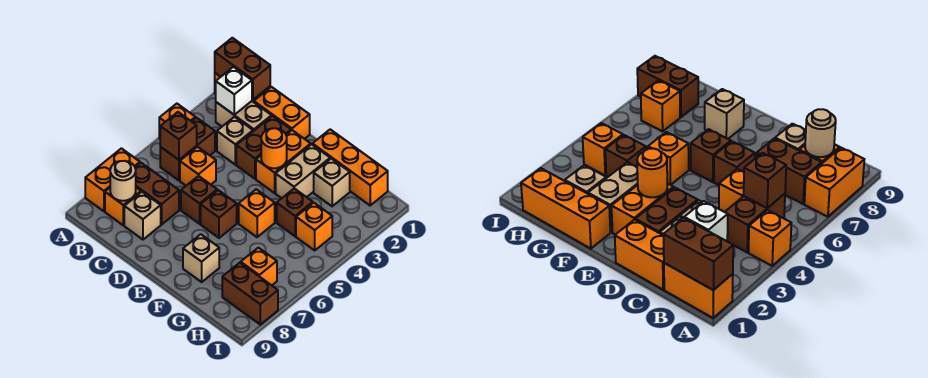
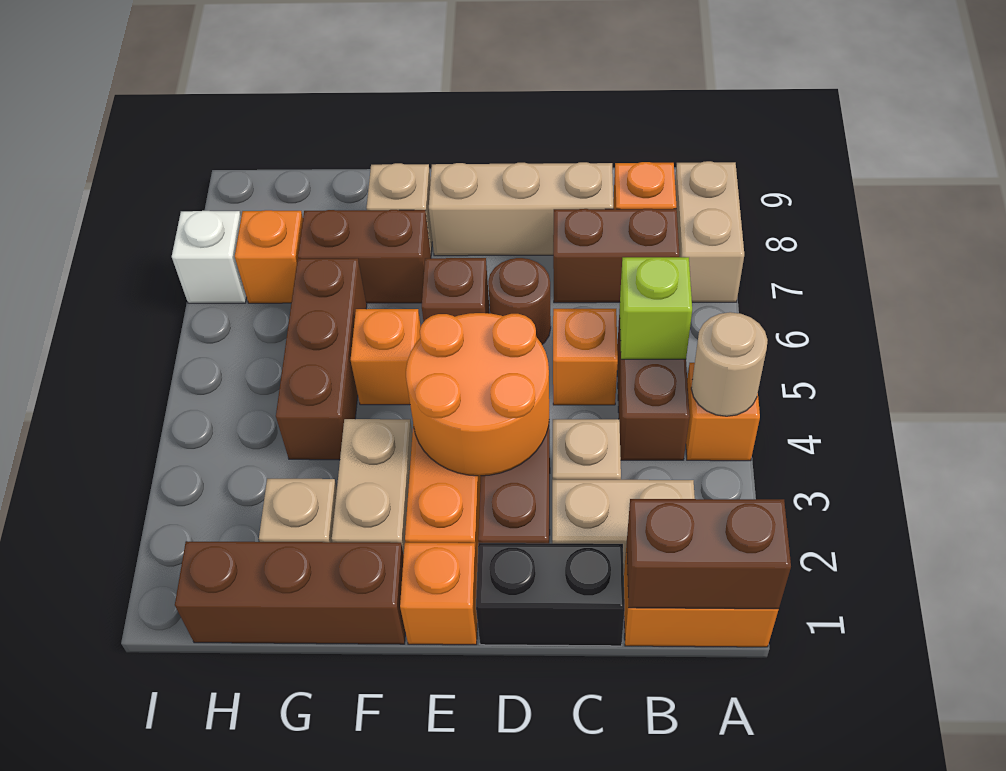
orange brick A7:A8 level 1 -> tan brick A7:A8 level 1
white brick B2 level 2 -> white brick I7 level 1
brown brick B5 level 2 -> lime brick B5 level 2
tan round brick B8 level 2 -> tan round brick A4 level 2
orange brick C1:D1 level 1 -> black brick C1:D1 level 1
tan brick C8 level 1 -> tan brick C8:E8 level 1
brown brick D6 level 1 -> brown round brick D6 level 1
orange round brick E3 level 2 -> orange round brick D3:E4 level 2
orange brick F1:H1 level 1 -> brown brick F1:H1 level 1
brown brick G4 level 1 -> brown brick G4:G6 level 1
orange brick H4 level 1 -> orange brick E1 level 1
brown brick H8:I8 level 1 -> brown brick F7:G7 level 1

